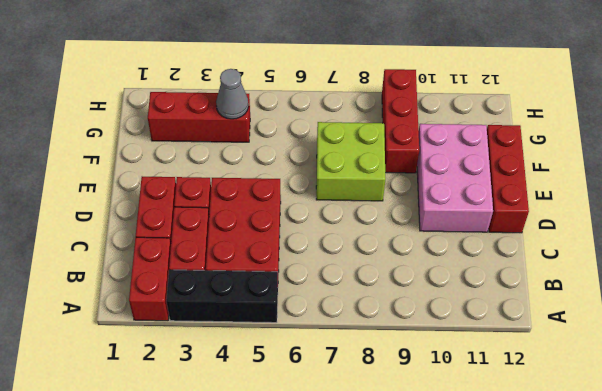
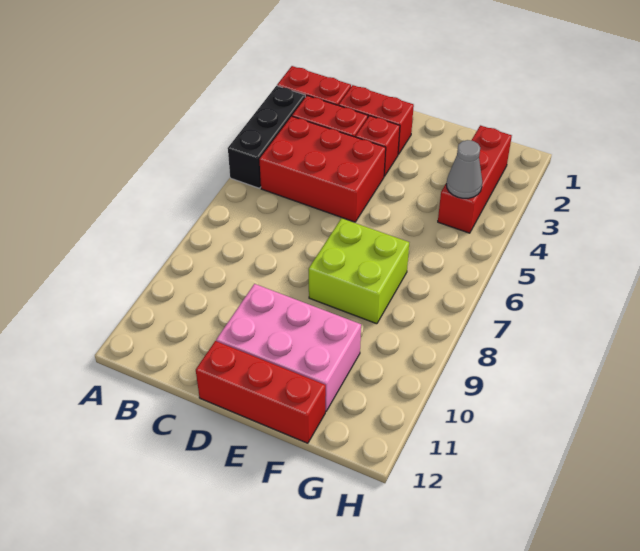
red brick F9:H9 level 1 -> none

